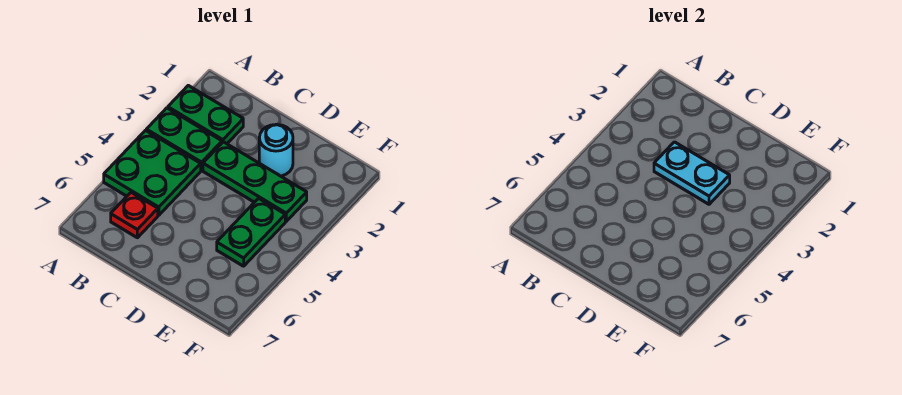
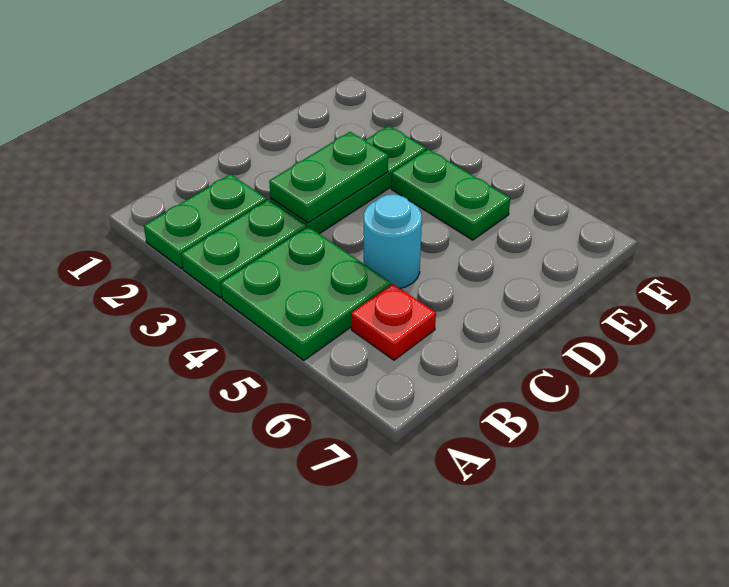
cyan plate C3:D3 level 2 -> green plate C3:D3 level 2
cyan round brick D2 level 1 -> cyan round brick C5 level 1

